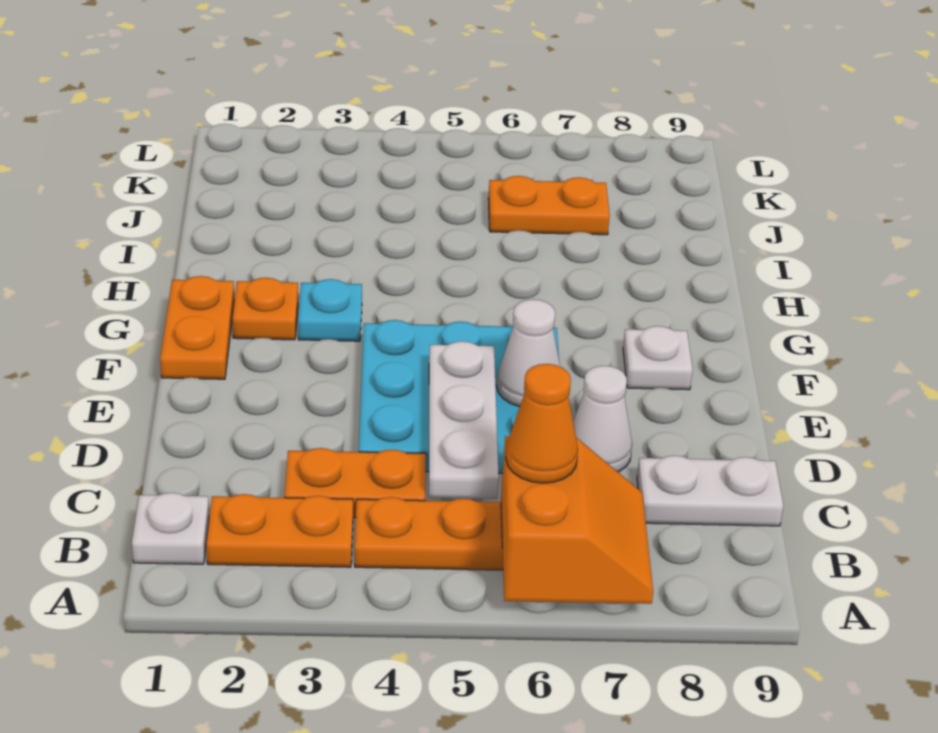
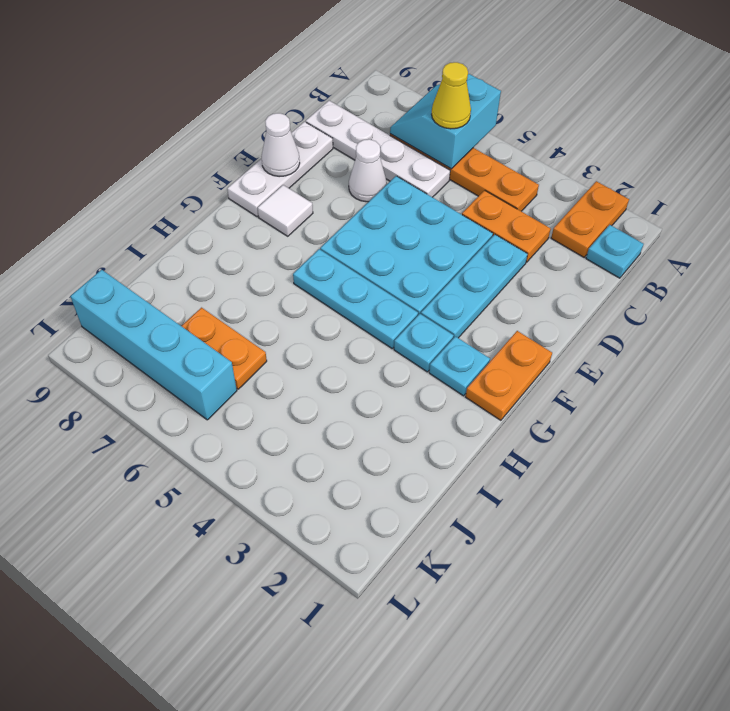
orange slope A6:B7 level 2 top 6 -> cyan slope A6:B7 level 2 top 6
white plate B1 level 1 -> cyan plate B1 level 1
orange plate B2:B3 level 1 -> orange plate A2:B2 level 1
orange cone B6 level 3 -> yellow cone B6 level 3
white plate C5:E5 level 2 -> white plate D9:F9 level 1
white plate C8:C9 level 1 -> white plate C6:C9 level 1
none -> cyan plate D3:F3 level 1
white cone E6 level 2 -> white cone E9 level 2
white plate F8 level 1 -> white tile F8 level 1
orange plate G2 level 1 -> cyan plate G2 level 1
none -> cyan plate G4:G6 level 1
none -> cyan brick K6:K9 level 1

